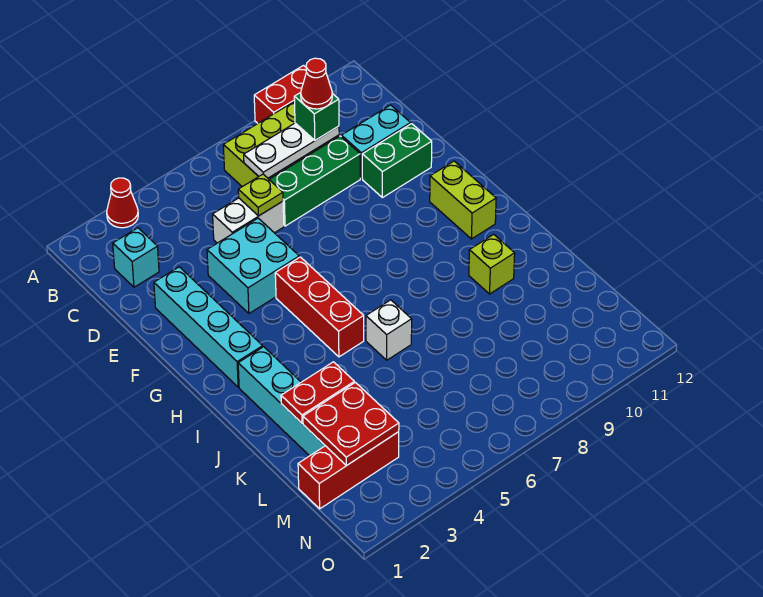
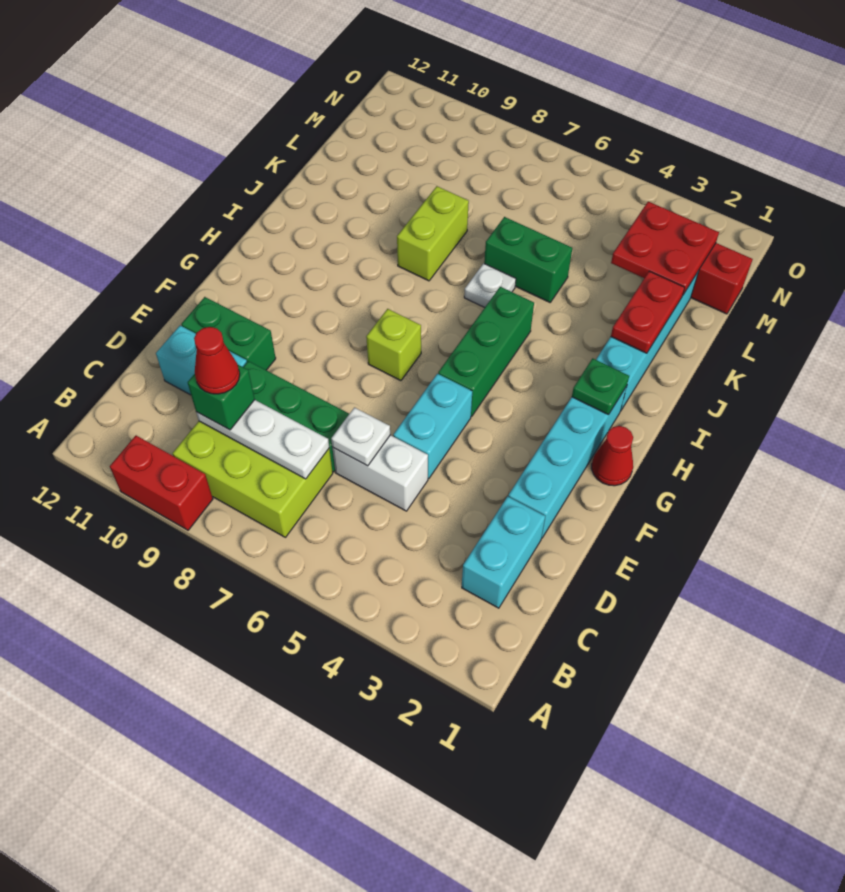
red cone A3 level 1 -> red cone G1 level 1
cyan brick C2 level 1 -> cyan brick C2:D2 level 1
lime plate D6 level 2 -> white plate D6 level 2
cyan brick E4:F5 level 1 -> cyan brick E5:F5 level 1
red brick G5:I5 level 1 -> green brick G5:I5 level 1
lime brick G11:H11 level 1 -> lime brick J8:K8 level 1
none -> green plate H2 level 2
white brick J6 level 1 -> white plate J6 level 1
lime brick J10 level 1 -> lime brick G7 level 1
red plate K2:K3 level 2 -> red plate J2:K2 level 2
none -> green brick K5:K6 level 1

